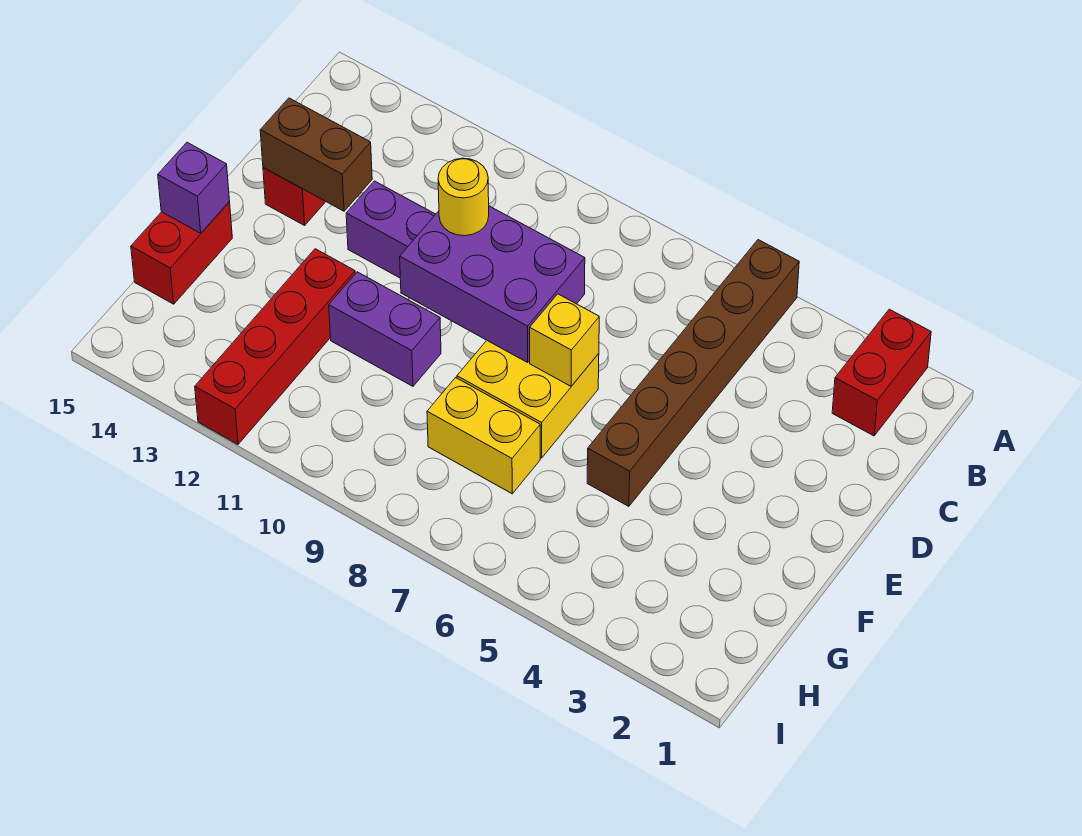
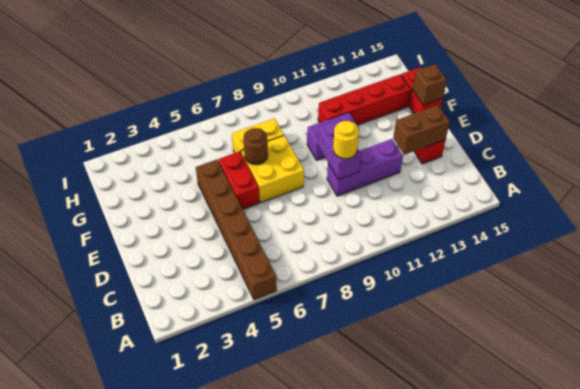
red brick A2:B2 level 1 -> red brick E6:F6 level 1
purple brick D8:E10 level 2 -> purple brick D10:E10 level 2
yellow brick E7 level 2 -> none
none -> brown round brick F7 level 2
red brick F12:I12 level 1 -> red brick G11:G14 level 1
purple brick F15 level 2 -> brown brick F15 level 2

